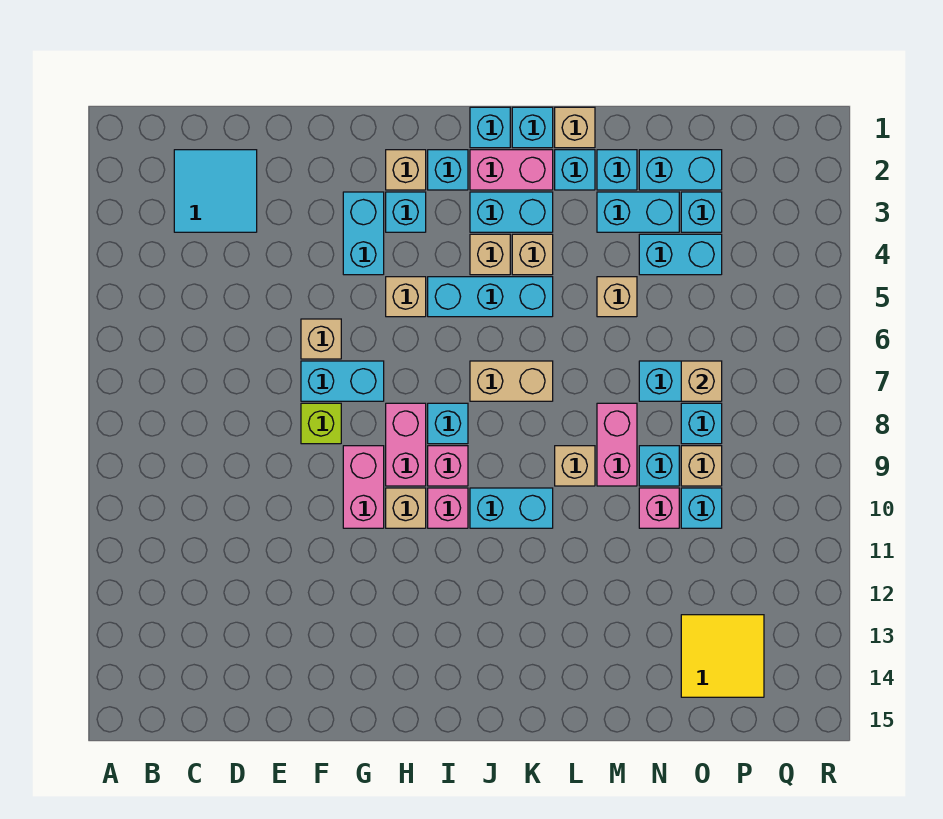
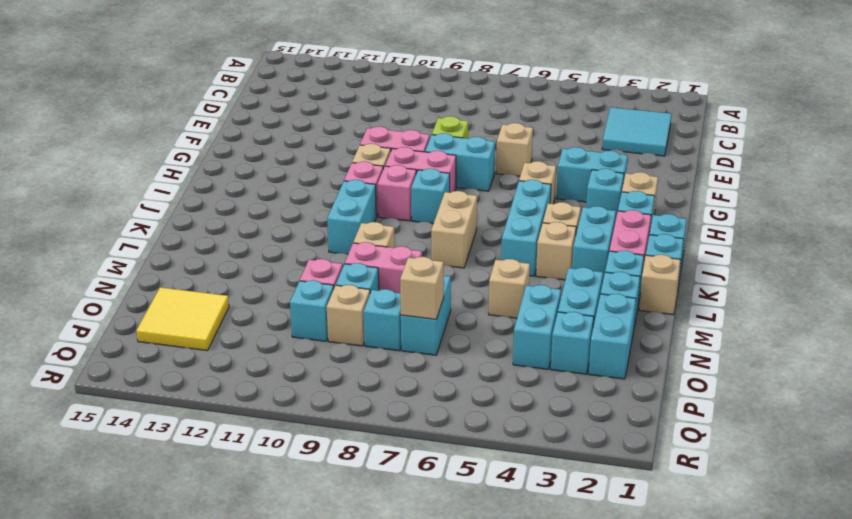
cyan brick F7:G7 level 1 -> cyan brick G7:G8 level 1

